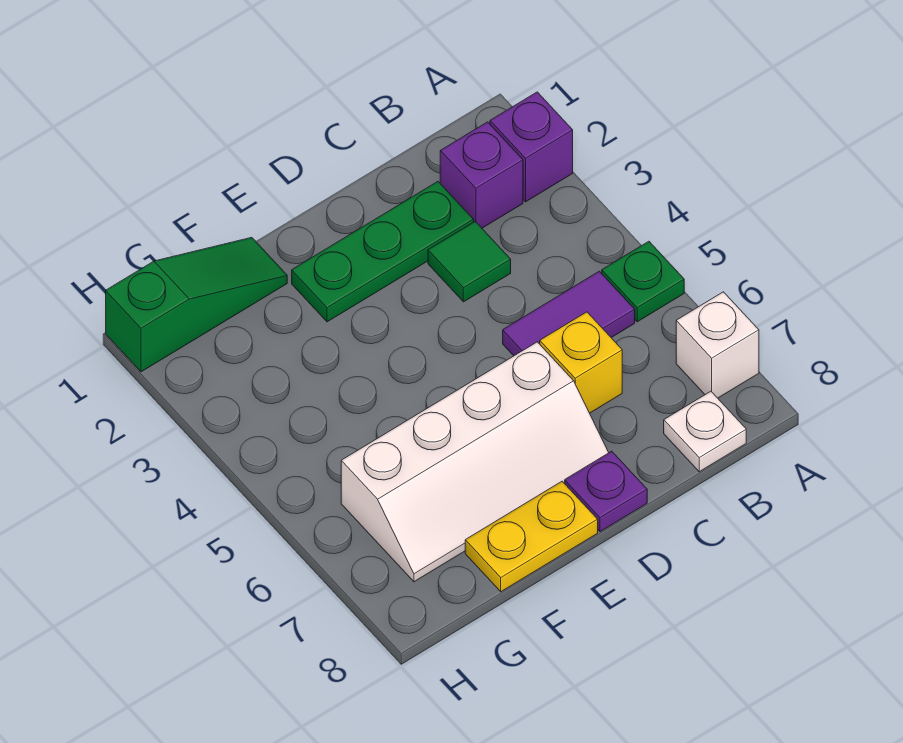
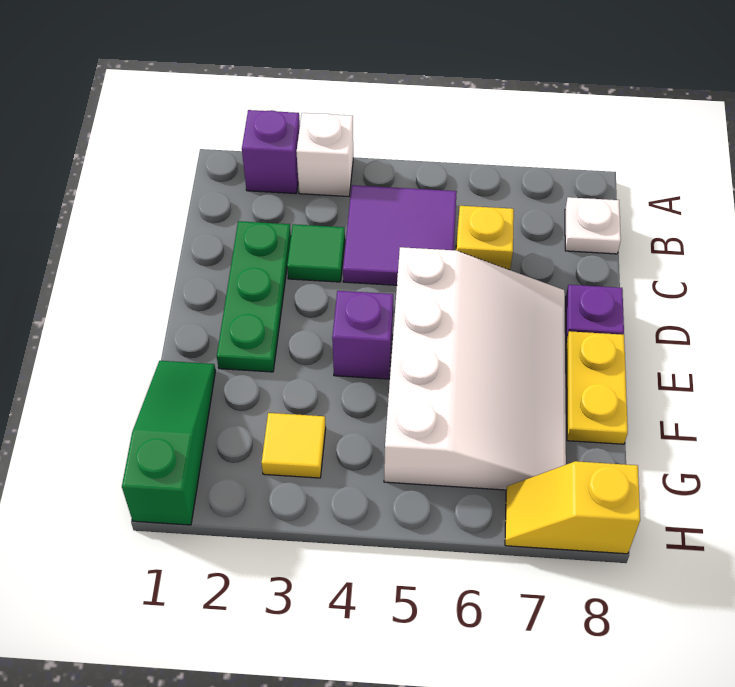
green plate A5 level 1 -> none
white brick A7 level 1 -> white brick A3 level 1
purple brick B2 level 1 -> purple brick E4 level 1
purple tile B5:C5 level 1 -> purple tile B4:C5 level 1
white slope D6:G7 level 1 top 6 -> white slope D5:G7 level 1 top 5
none -> yellow tile G3 level 1
none -> yellow slope H7:H8 level 1 top 8

